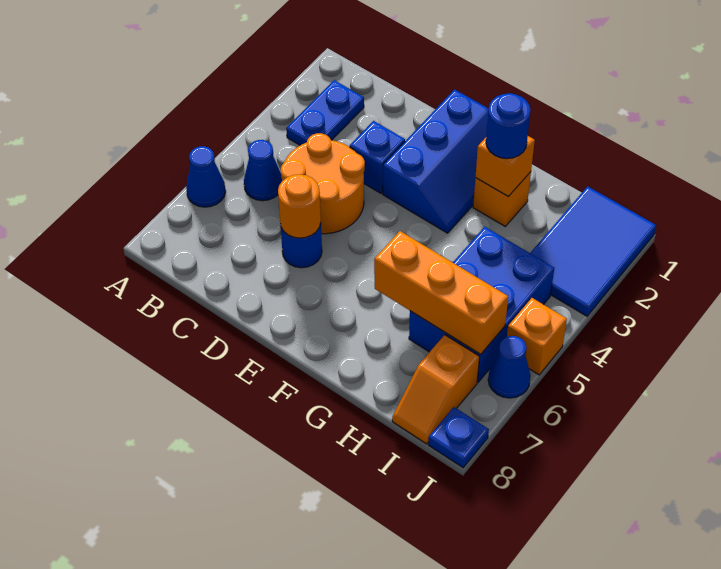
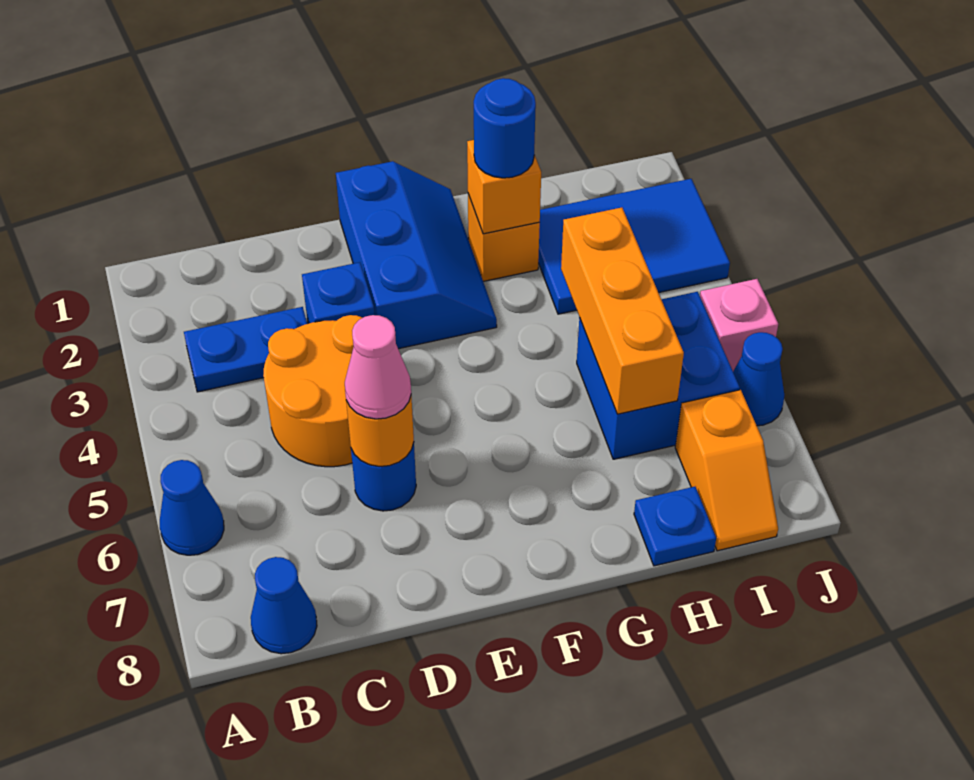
blue plate B2:B3 level 1 -> blue plate B3:C3 level 1
blue cone B5 level 1 -> blue cone B8 level 1
none -> pink cone D6 level 3
orange brick G6:I6 level 2 -> orange brick H4:H6 level 2
blue brick H4:I6 level 1 -> blue brick H5:I6 level 1
blue tile I1:J3 level 1 -> blue tile H2:J3 level 1
orange brick J5 level 1 -> pink brick J5 level 1
blue plate J8 level 1 -> blue plate H8 level 1

